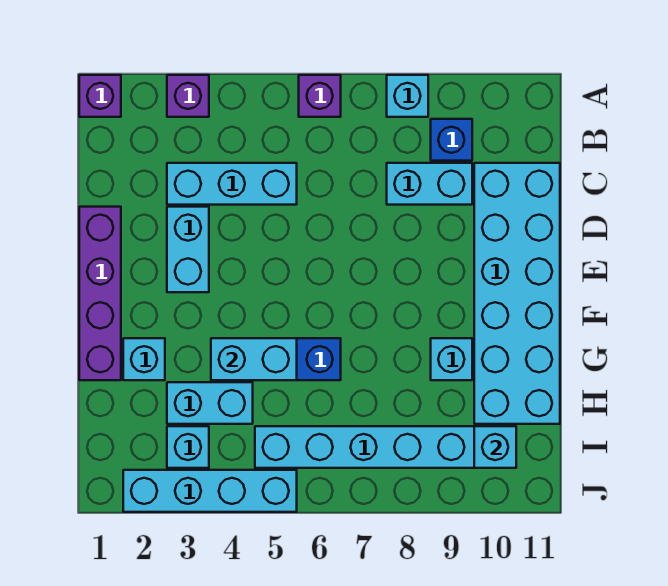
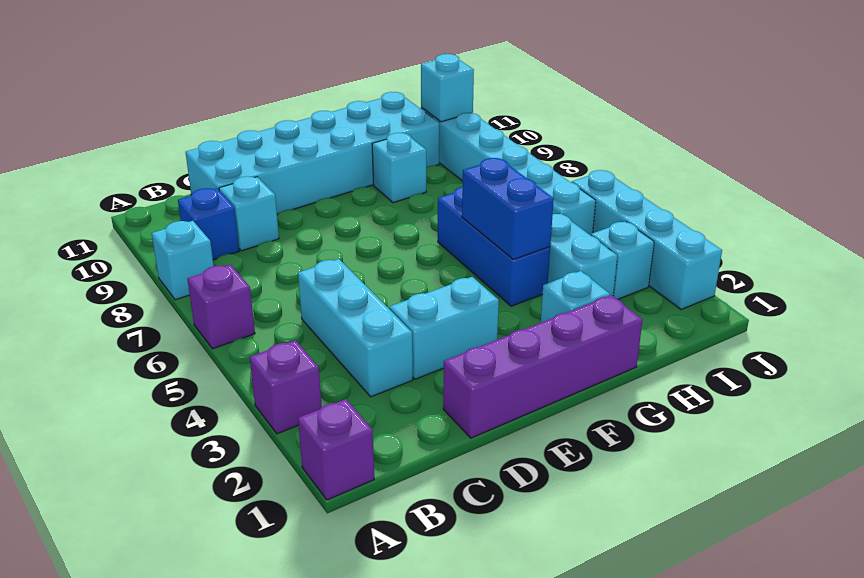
cyan brick C8:C9 level 1 -> cyan brick C9 level 1
cyan brick G4:G5 level 2 -> blue brick G4:G5 level 2

